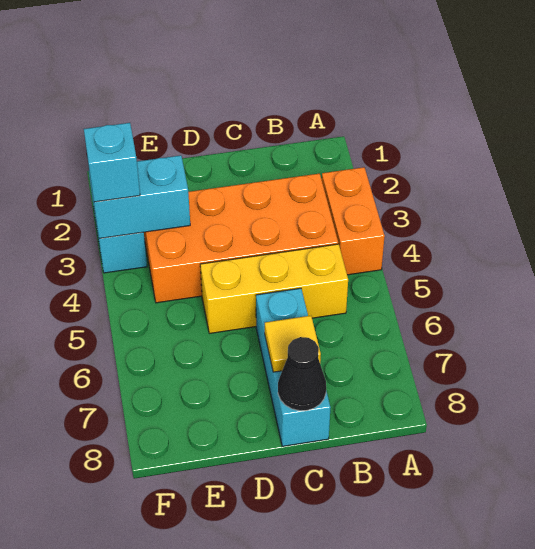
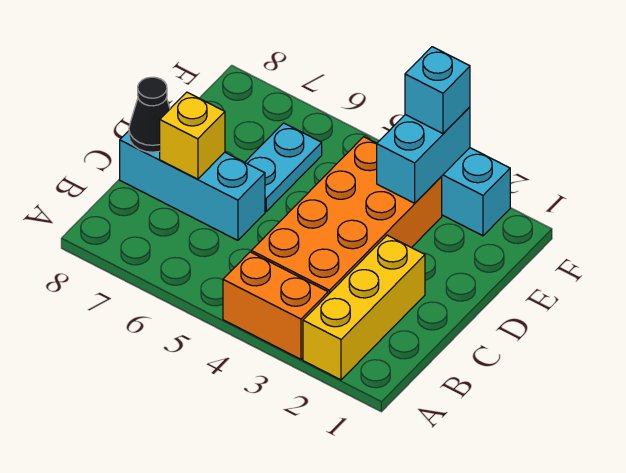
yellow brick B5:D5 level 1 -> yellow brick A2:C2 level 1
yellow tile C7 level 2 -> yellow brick C7 level 2
none -> cyan plate D6:E6 level 1

